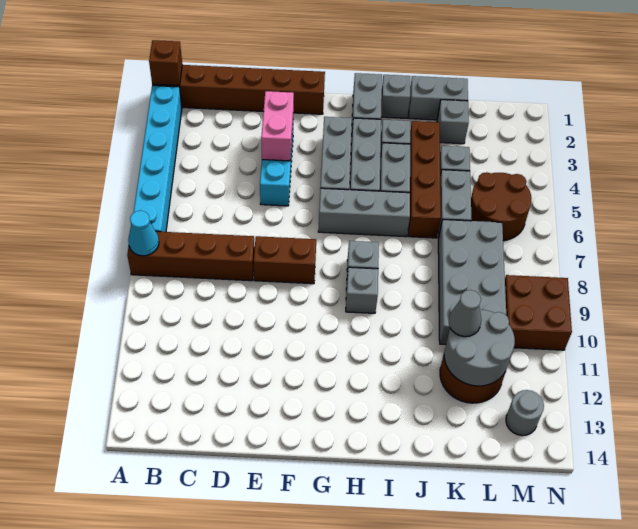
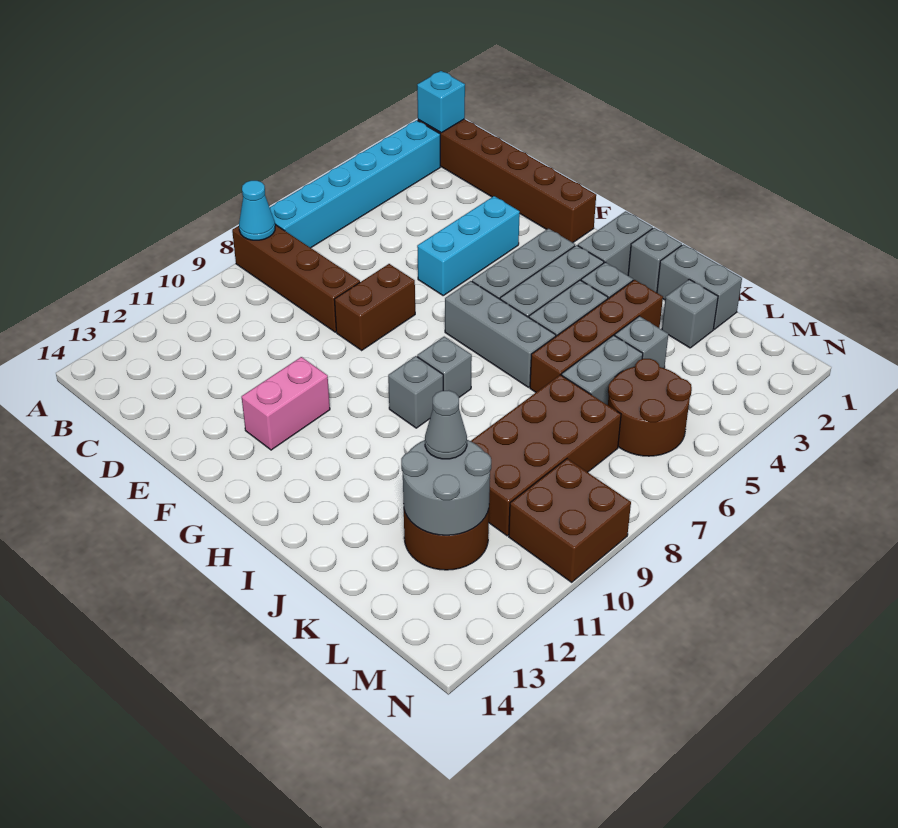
brown brick A1 level 2 -> cyan brick A1 level 2
pink brick E3:E4 level 2 -> pink brick F11:F12 level 1
brown brick E8:F8 level 1 -> brown brick E7:E8 level 1
grey brick K7:L10 level 1 -> brown brick K7:L10 level 1
grey round brick M13 level 1 -> none

